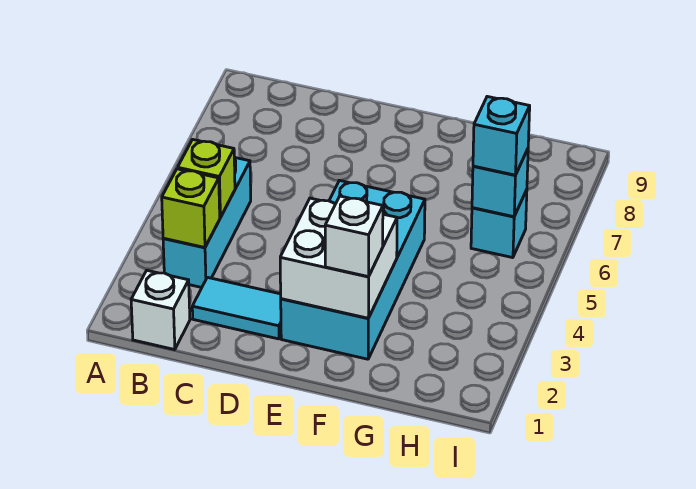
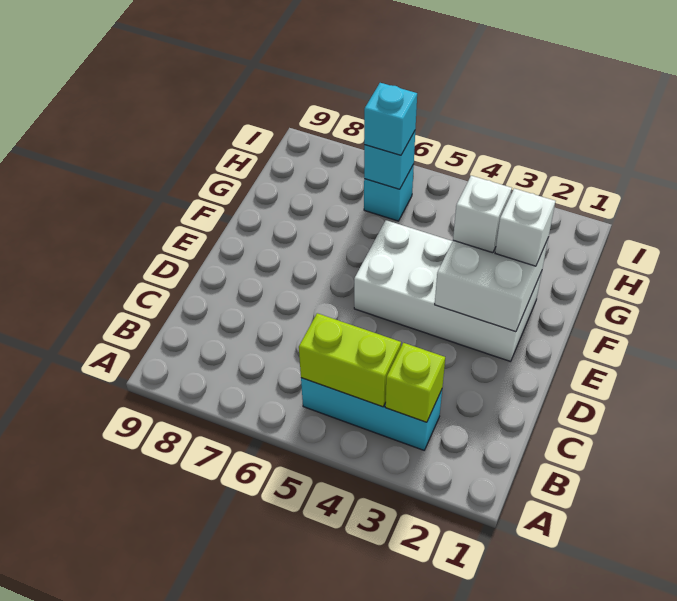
white brick B1 level 1 -> white brick F3 level 3
lime brick B4 level 2 -> lime brick B4:B5 level 2
cyan tile C2:D2 level 1 -> none
cyan brick E2:F5 level 1 -> white brick E2:F5 level 1

